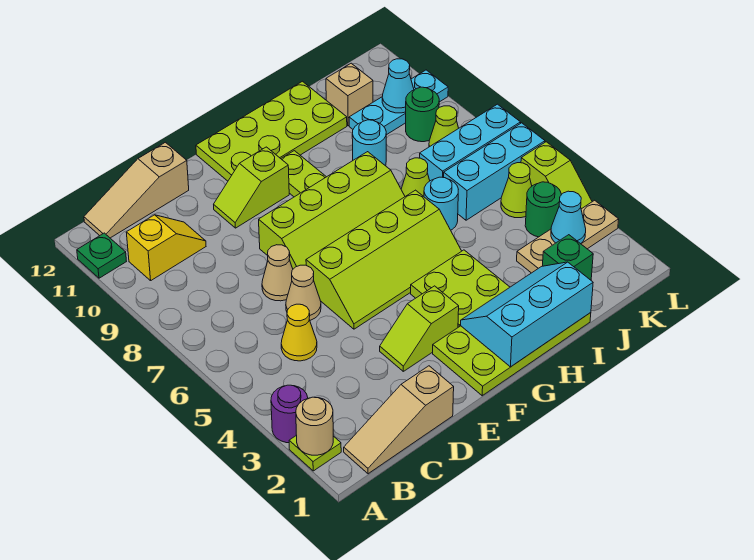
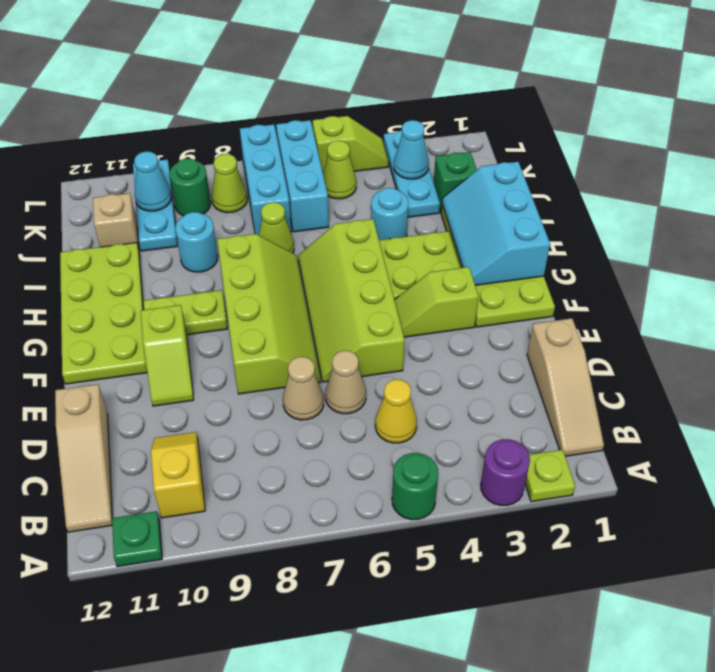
tan round brick A2 level 2 -> none
lime slope E3:F3 level 1 top F -> lime slope F3:F4 level 1 top 3
lime slope E5:H6 level 1 top 6 -> lime slope E5:H6 level 1 top 5
cyan round brick I6 level 1 -> cyan round brick I4 level 1
tan plate J3:L3 level 1 -> cyan plate J3:L3 level 1
green round brick K4 level 1 -> green round brick A5 level 1

